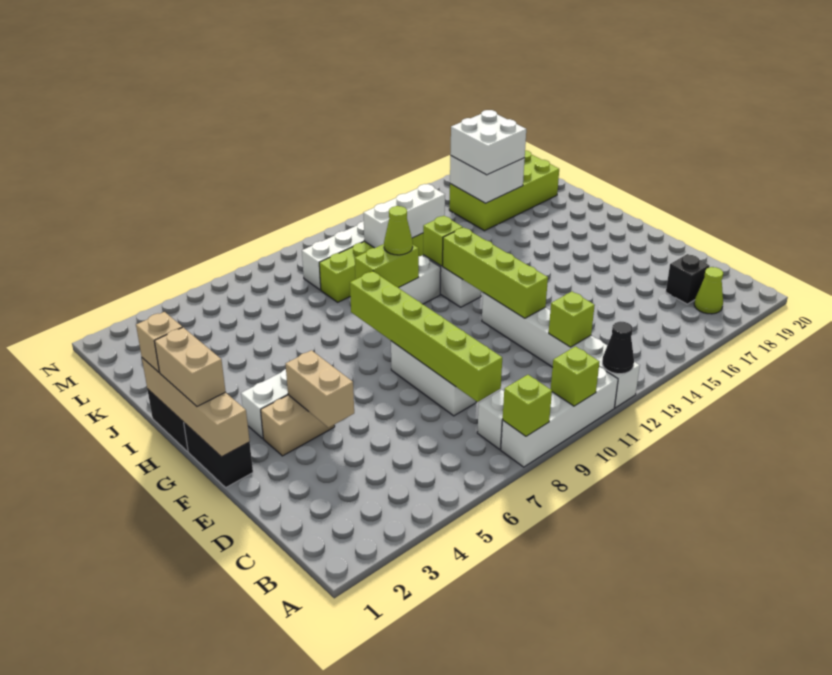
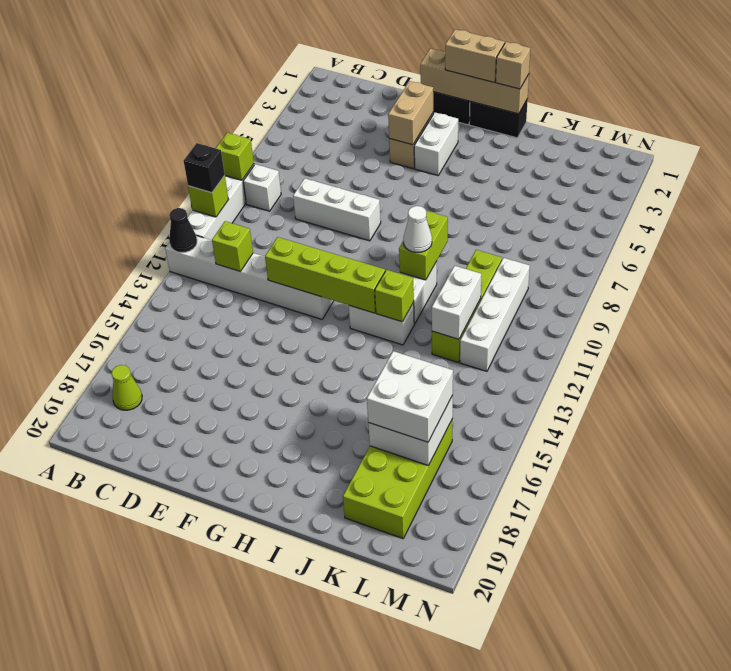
lime brick C8:H8 level 2 -> none
black brick C18 level 1 -> black brick A10 level 3
tan brick E4:F4 level 2 -> tan brick F3:F4 level 2
lime cone I10 level 3 -> white cone I10 level 3
white brick K11:K13 level 2 -> white brick K11:K12 level 2

